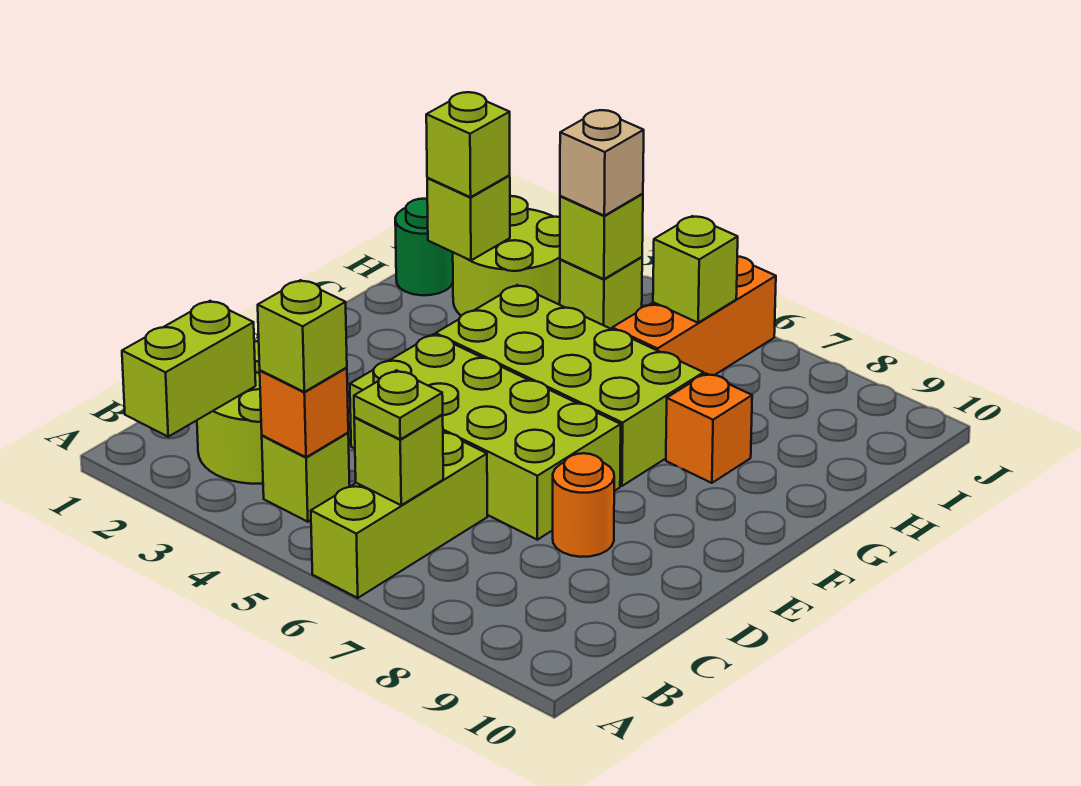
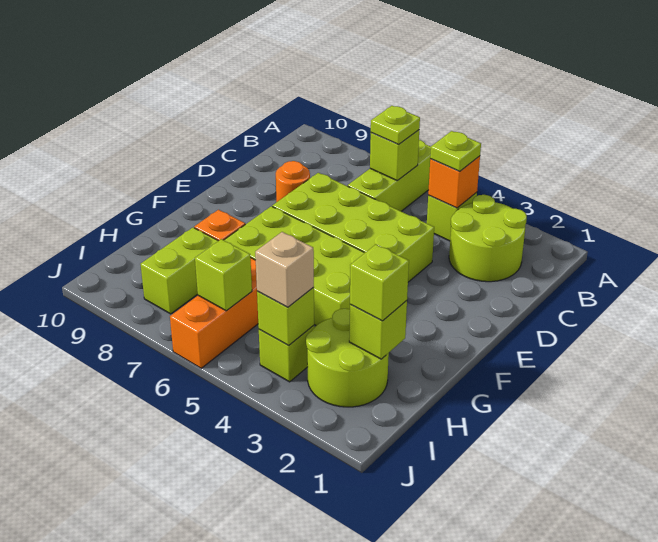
lime brick A2:B2 level 2 -> lime brick H8:I8 level 1
lime brick B4 level 3 -> lime plate B4 level 3
green round brick H1 level 1 -> none

